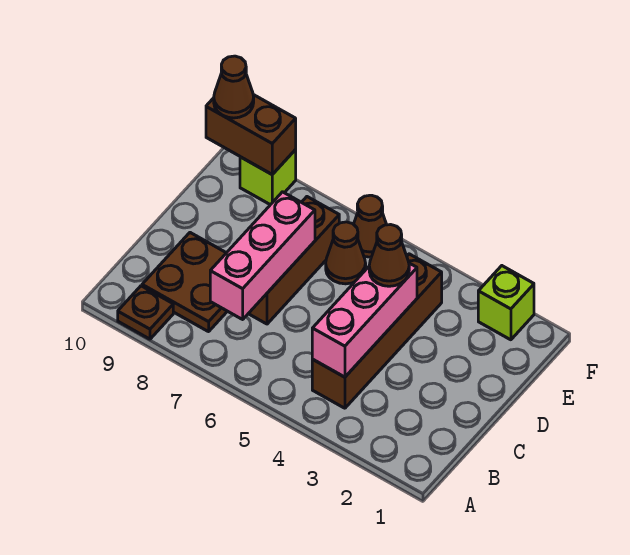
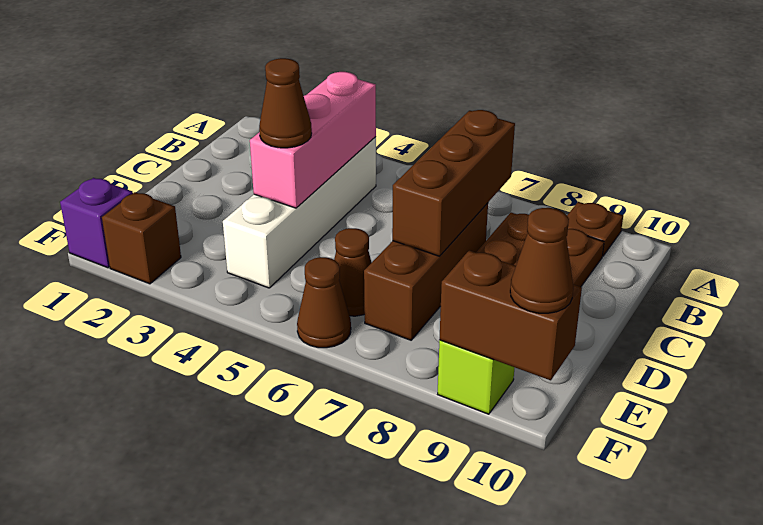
brown brick B4:E4 level 1 -> white brick B4:E4 level 1
pink brick B7:D7 level 2 -> brown brick B7:D7 level 2
none -> purple brick F1 level 1
lime brick F2 level 1 -> brown brick F2 level 1

